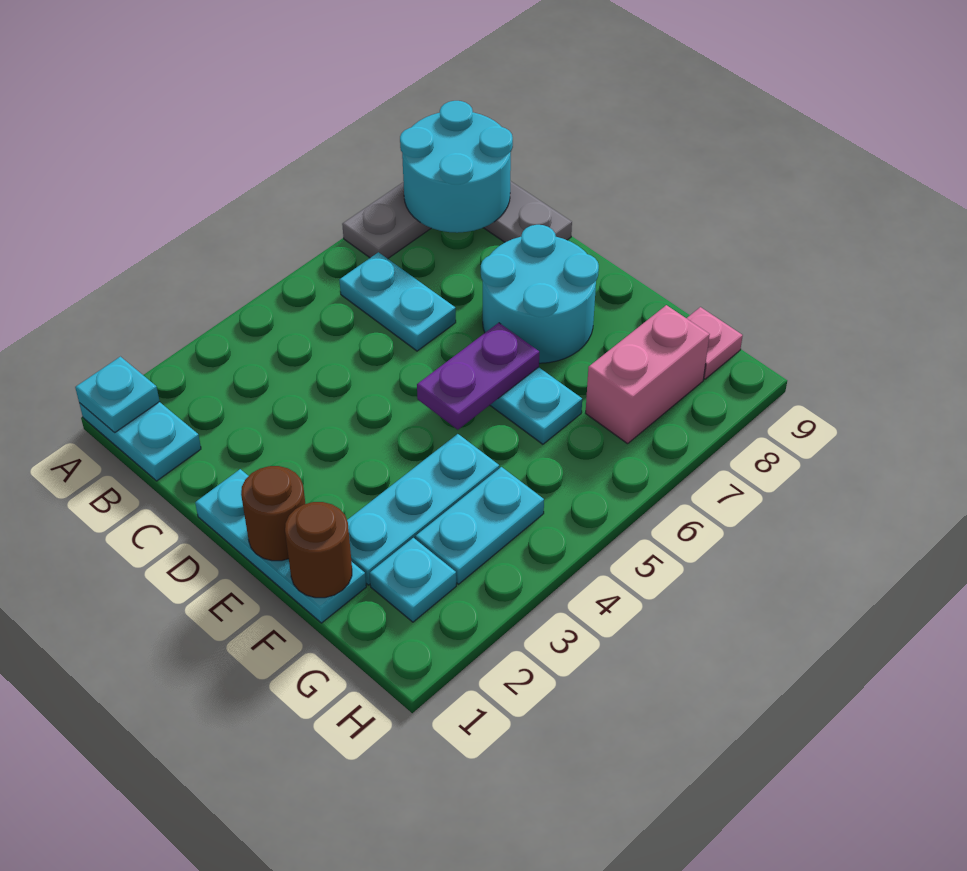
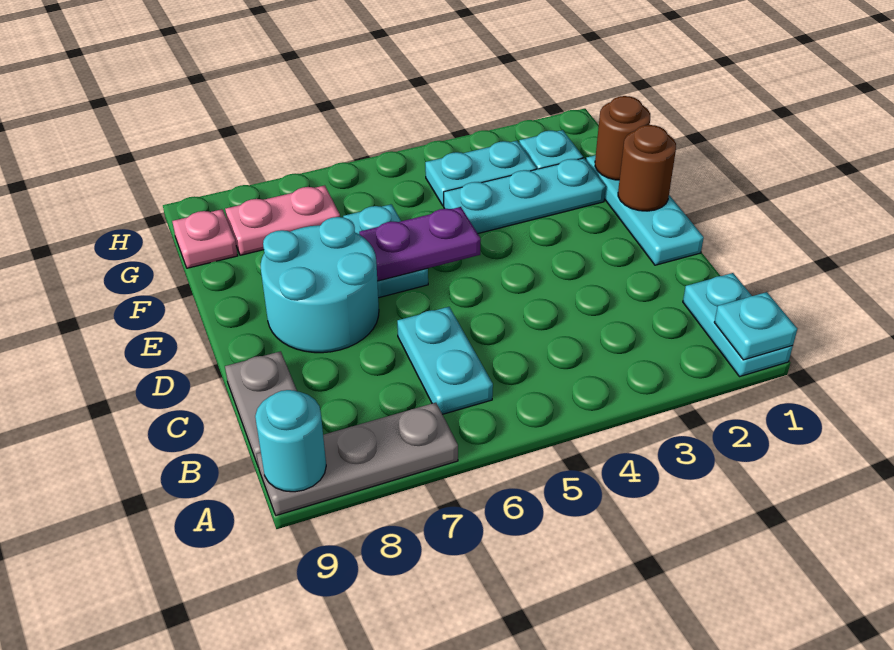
cyan round brick A8:B9 level 2 -> cyan round brick A9 level 2
pink brick G7:G8 level 1 -> pink plate G7:G8 level 1

